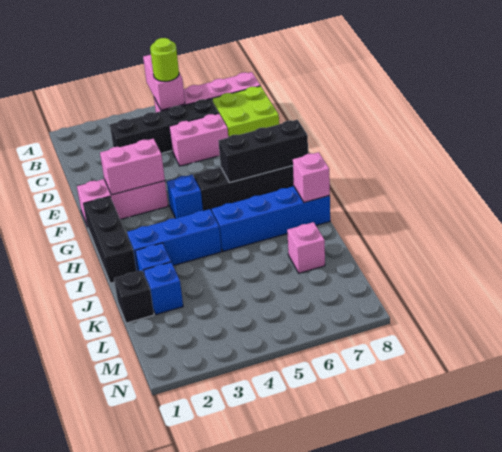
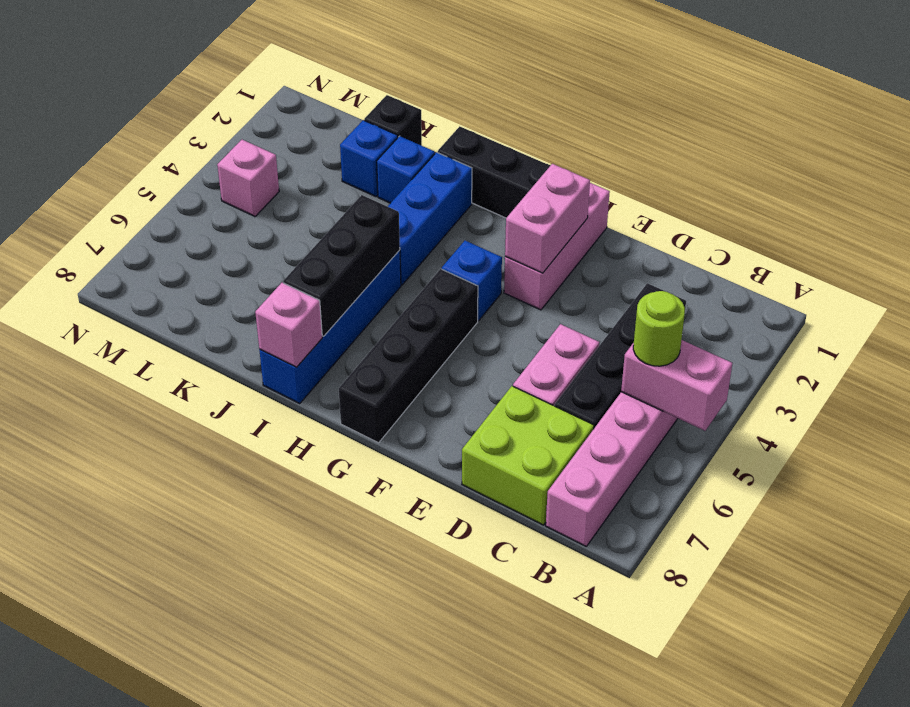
black brick G6:G8 level 2 -> black brick I5:I7 level 2
pink brick K7 level 1 -> pink brick M4 level 1

